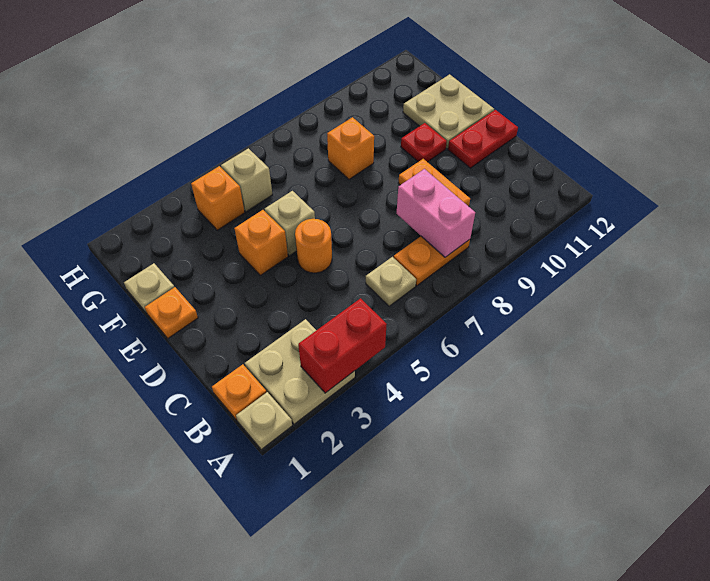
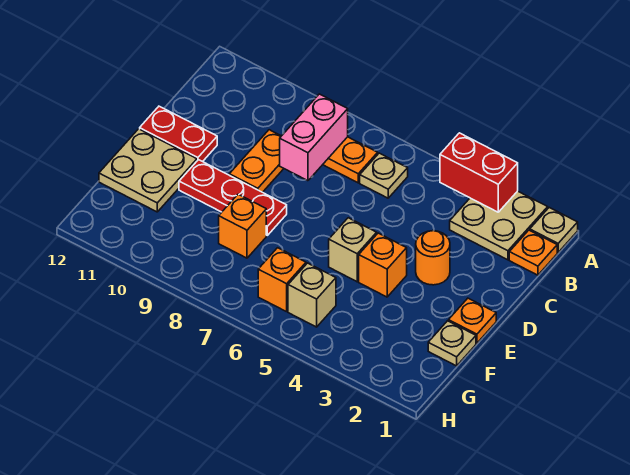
orange round brick D5 level 1 -> orange round brick D3 level 1
red plate E10 level 1 -> red plate E8:E10 level 1
orange brick G4 level 1 -> orange brick G6 level 1

